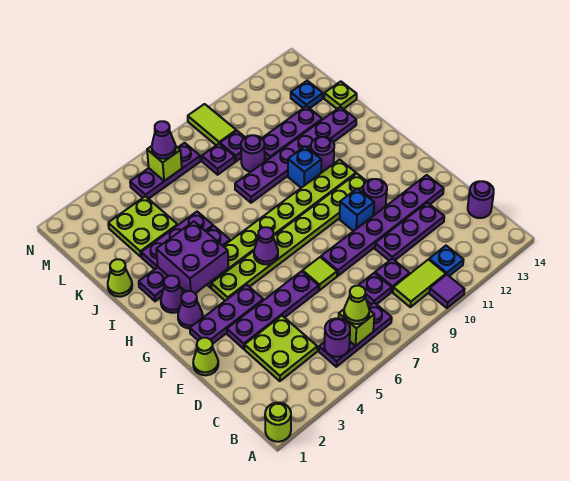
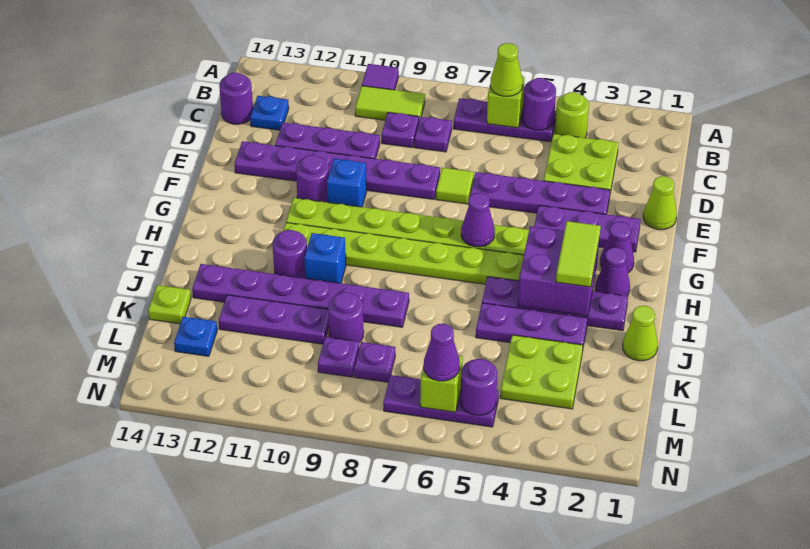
lime round brick A1 level 1 -> lime round brick B4 level 1
blue plate B11 level 1 -> blue plate C13 level 1
none -> purple round brick M5 level 2
lime tile M9:N9 level 1 -> lime tile H3:I3 level 3

